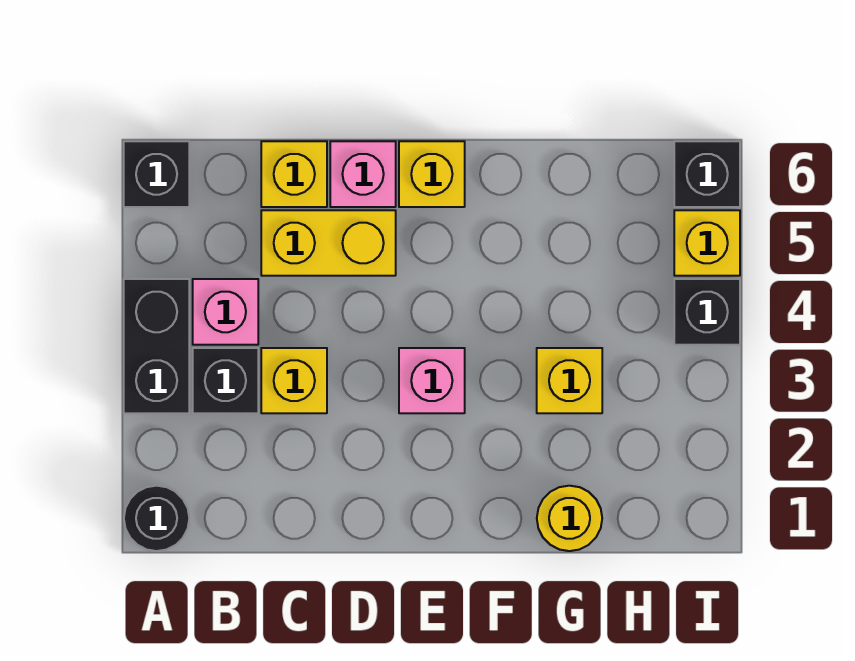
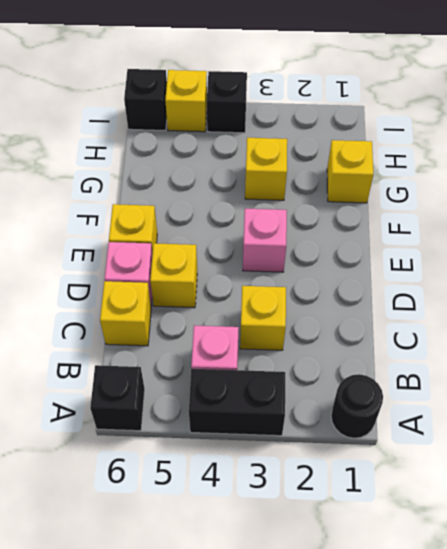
black brick B3 level 1 -> none
yellow brick C5:D5 level 1 -> yellow brick D5 level 1
yellow round brick G1 level 1 -> yellow brick G1 level 1

